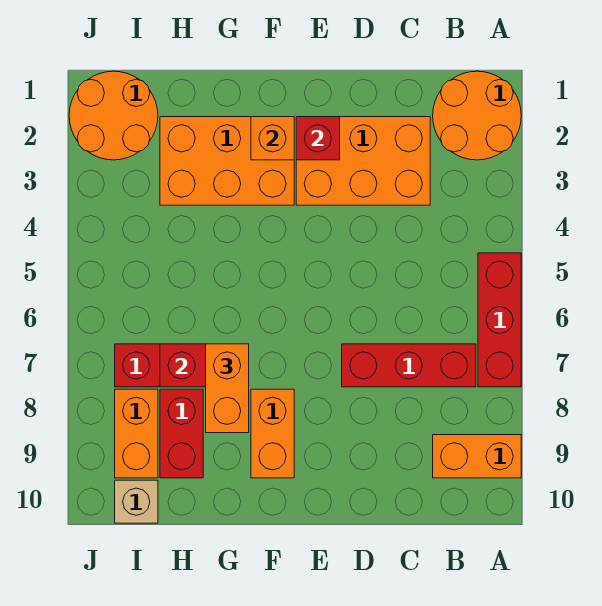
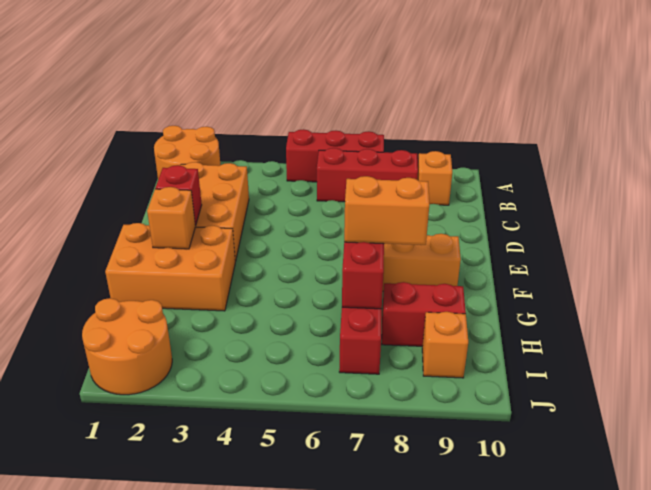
orange brick A9:B9 level 1 -> orange brick B9 level 1
red brick B7:D7 level 1 -> red brick B6:B8 level 1
orange brick F2:H3 level 1 -> orange brick F1:G3 level 1
orange brick I8:I9 level 1 -> orange brick I9 level 1
tan brick I10 level 1 -> none

